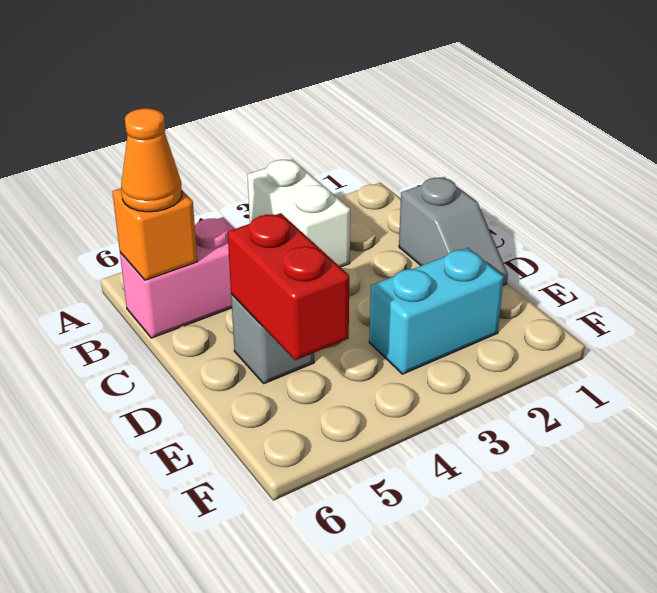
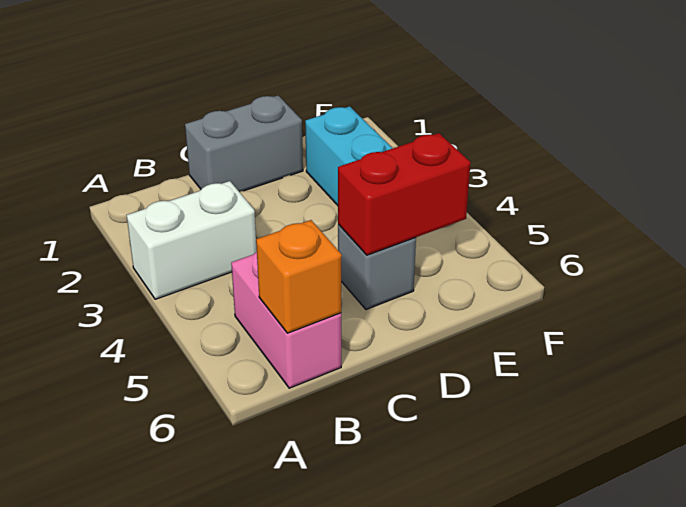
orange cone B6 level 3 -> none
grey slope C1:D1 level 1 top C -> grey brick C1:D1 level 1

